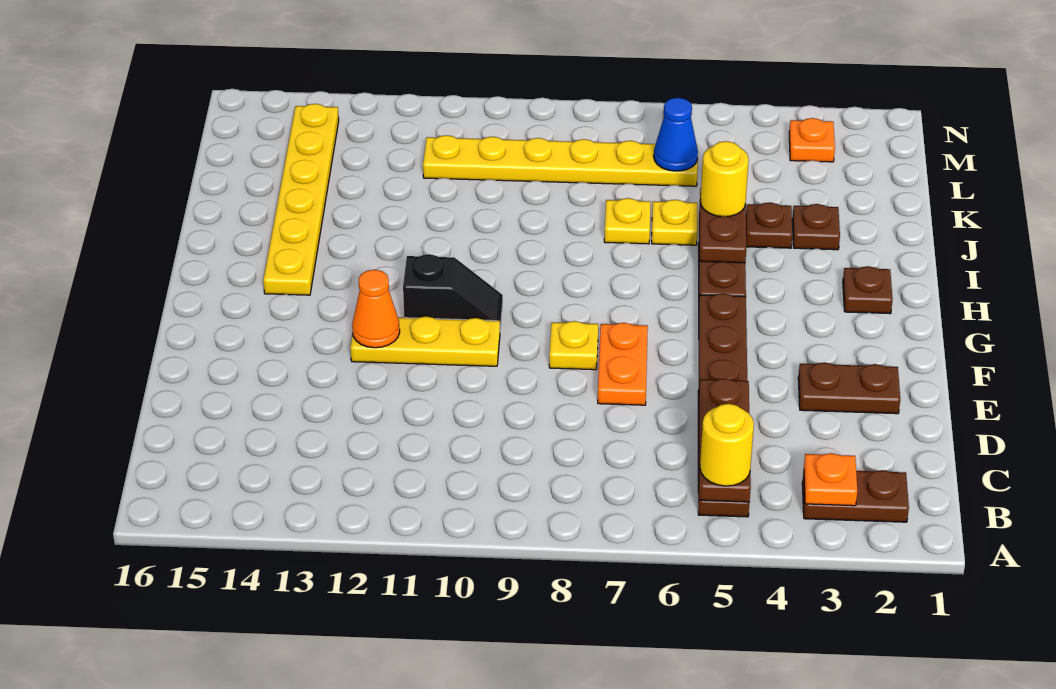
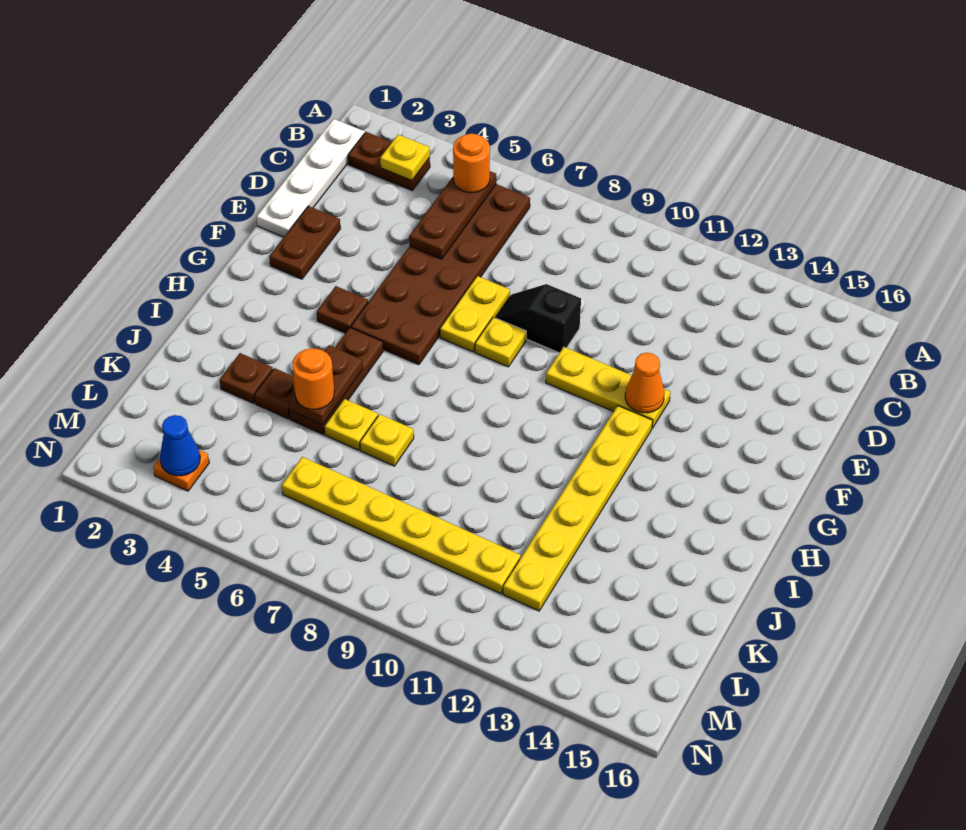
none -> white plate B1:E1 level 1
orange plate B3 level 2 -> yellow plate B3 level 2
brown plate B5:G5 level 1 -> brown plate B5:G6 level 1
yellow round brick B5 level 3 -> orange round brick B5 level 3
brown plate E2:E3 level 1 -> brown plate E2:F2 level 1
orange plate E7:F7 level 1 -> yellow plate E7:F7 level 1
black slope G10:G11 level 1 top 11 -> black slope E8:E9 level 1 top 9
brown plate H2 level 1 -> brown plate G4 level 1
yellow plate H14:M14 level 1 -> yellow plate G12:L12 level 1
yellow round brick J5 level 3 -> orange round brick J5 level 3
blue cone L6 level 2 -> blue cone M3 level 2

